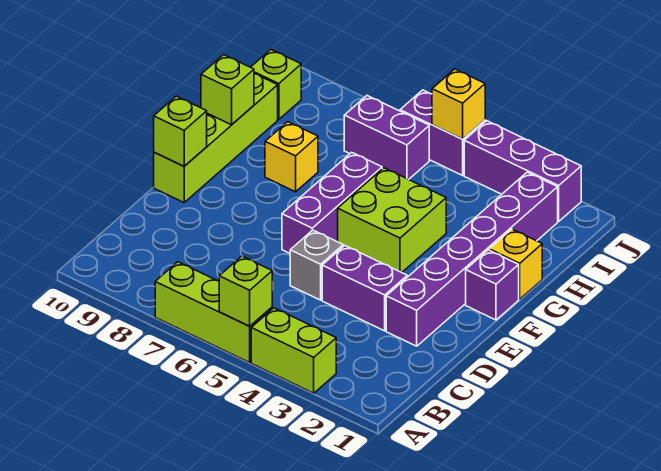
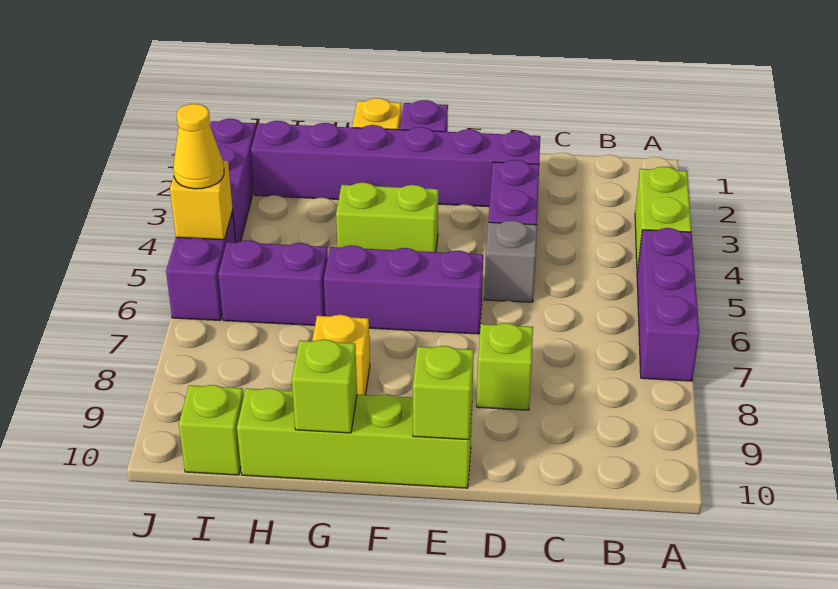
lime brick A5:A7 level 1 -> purple brick A5:A7 level 1
lime brick A5 level 2 -> lime brick D8 level 1
lime brick F4:G5 level 1 -> lime brick F4:G4 level 1
purple brick I6:I7 level 1 -> purple brick H6:I6 level 1
none -> yellow cone J5 level 3

